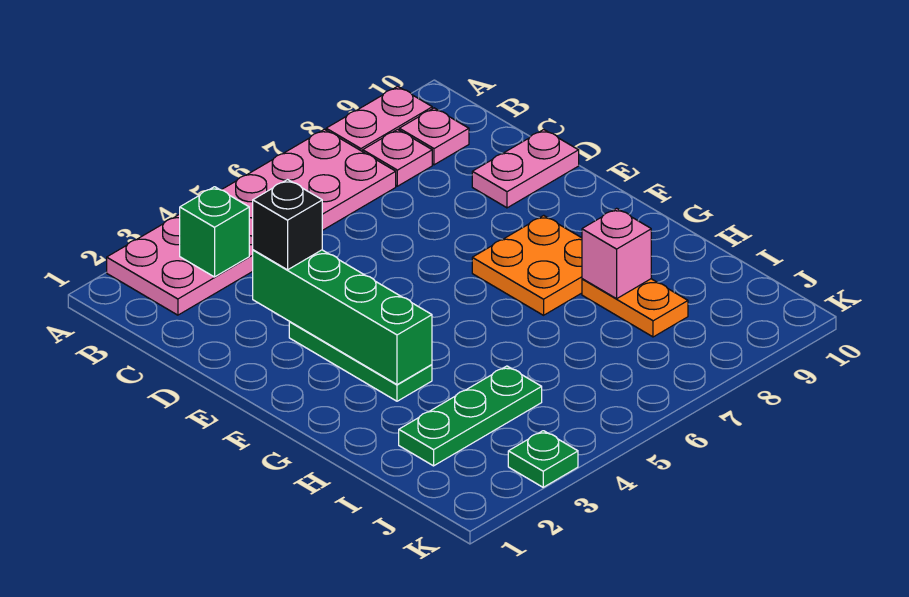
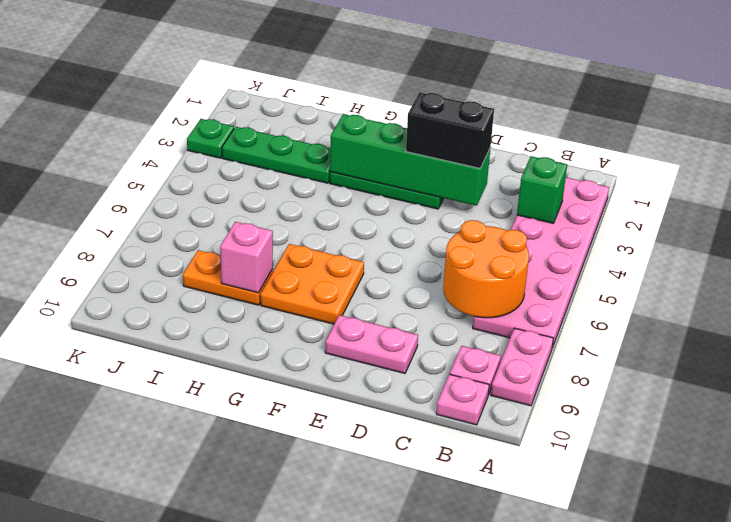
none -> orange round brick B6:C7 level 2
pink plate B8 level 1 -> pink plate B10 level 1
black brick D3 level 3 -> black brick D3:E3 level 3
pink plate D9:D10 level 1 -> pink plate D9:E9 level 1
green plate I2:I4 level 1 -> green plate H3:J3 level 1

